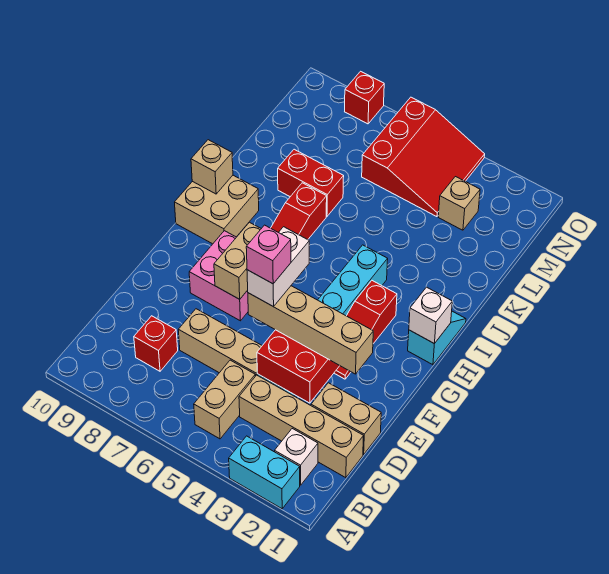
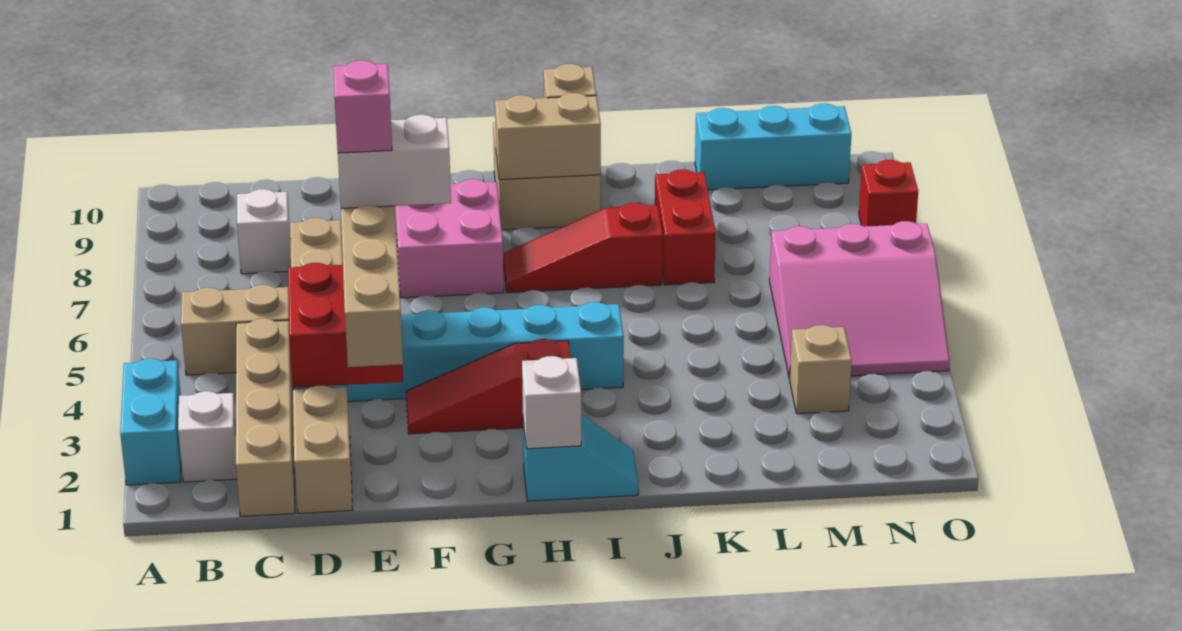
red brick C8 level 1 -> white brick C8 level 1
tan brick F7:G7 level 2 -> tan brick H9:I9 level 2
none -> cyan brick L10:N10 level 1
red slope M4:O6 level 1 top 6 -> pink slope M4:O6 level 1 top 6

